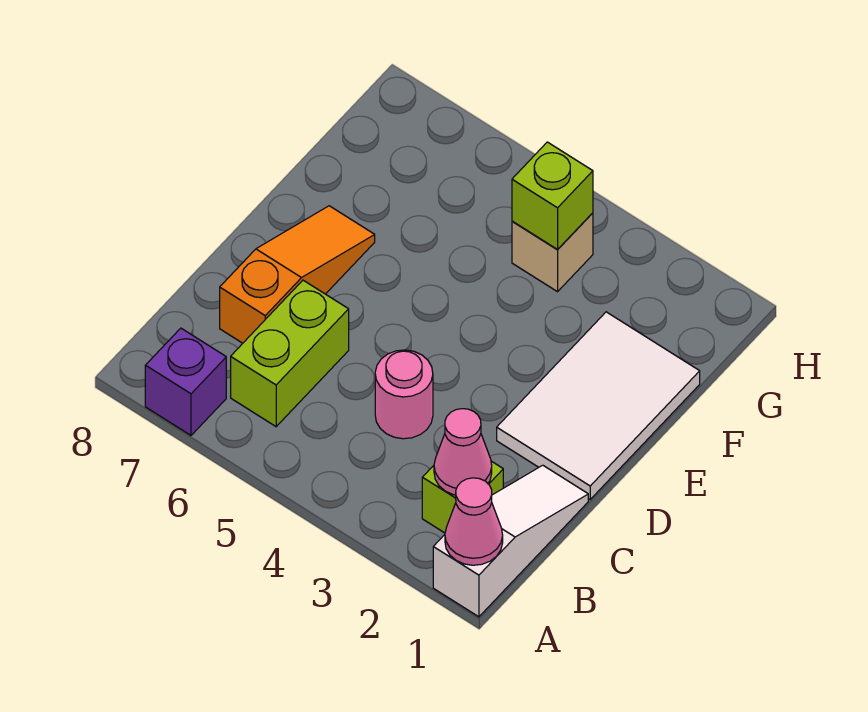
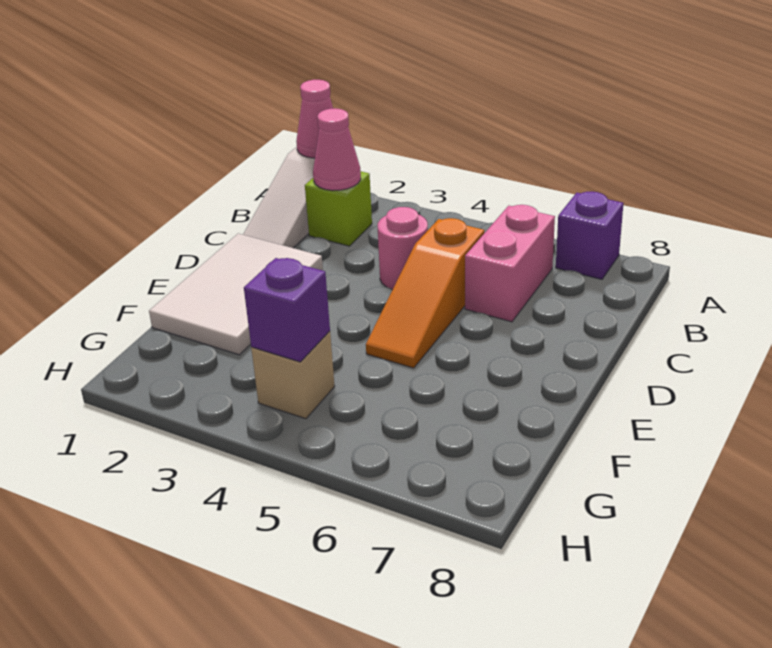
lime brick B6:C6 level 1 -> pink brick B6:C6 level 1
orange slope C7:E7 level 1 top C -> orange slope C5:E5 level 1 top C
lime brick G4 level 2 -> purple brick G4 level 2

